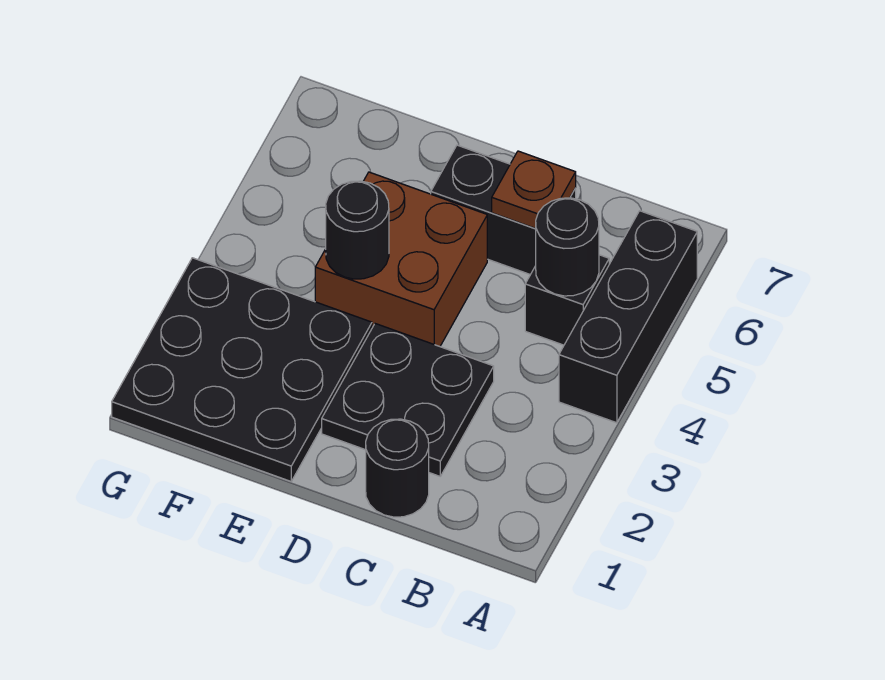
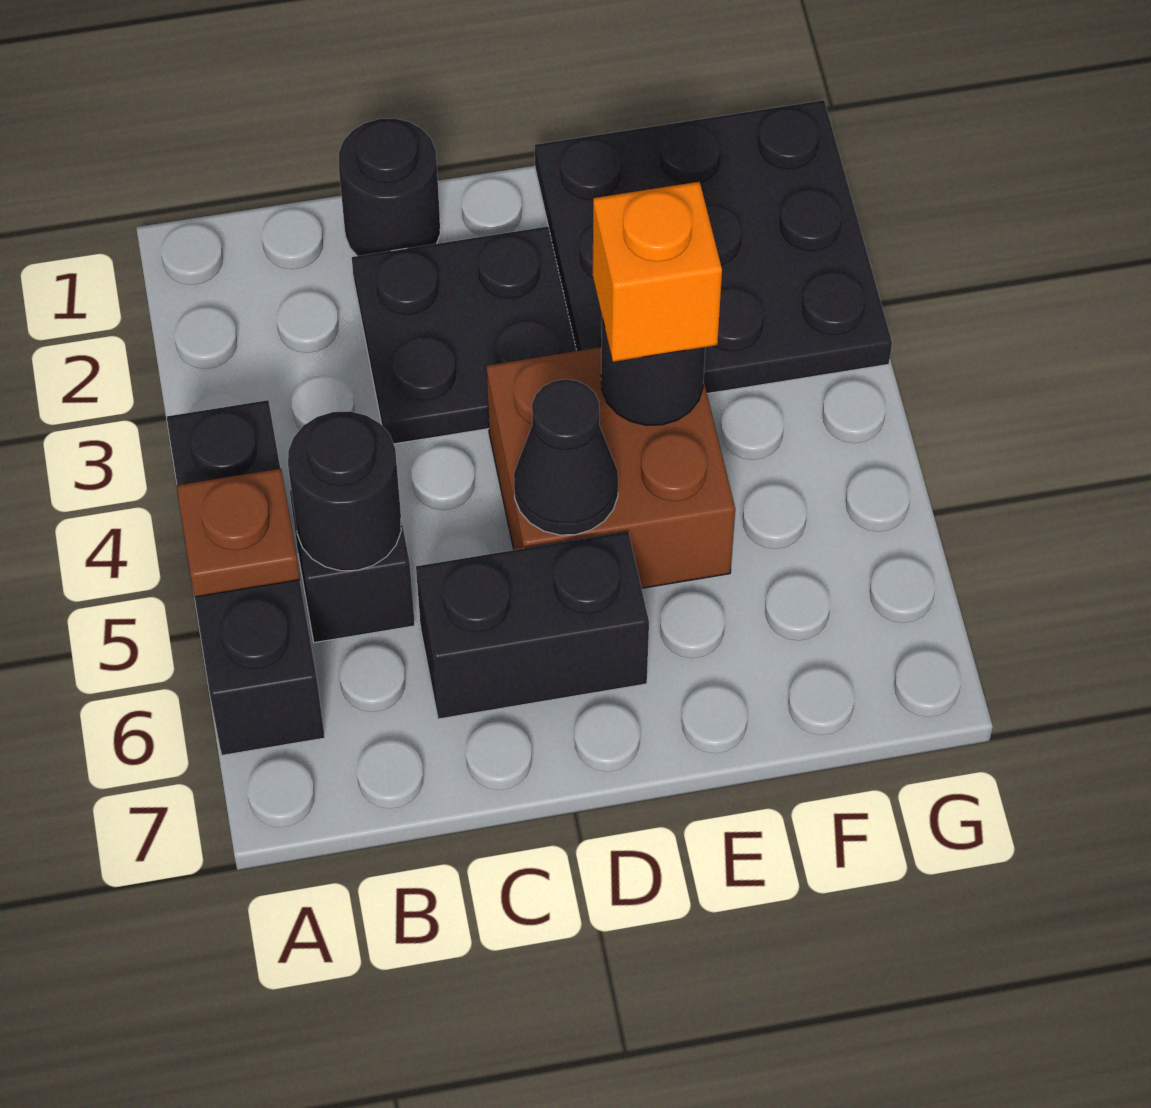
brown plate C6 level 2 -> brown plate A5 level 2
none -> black cone D5 level 2
none -> orange brick E4 level 3

